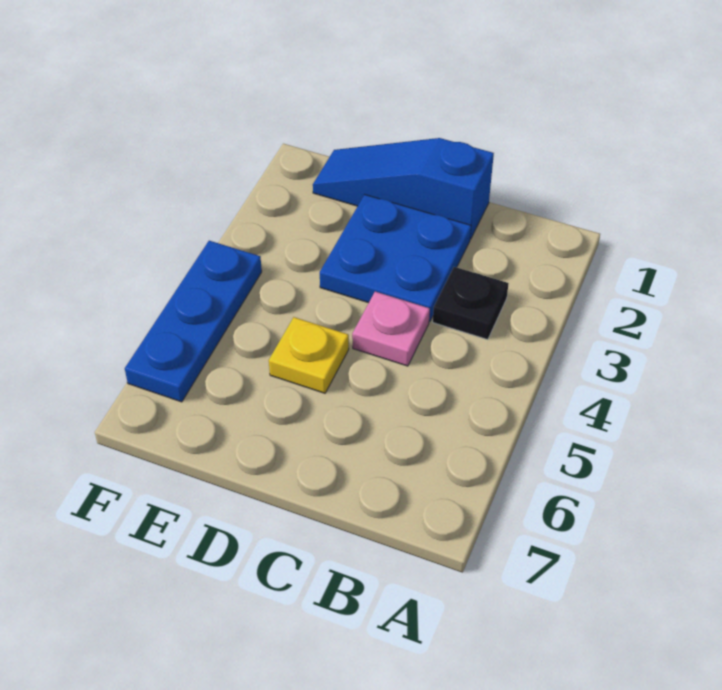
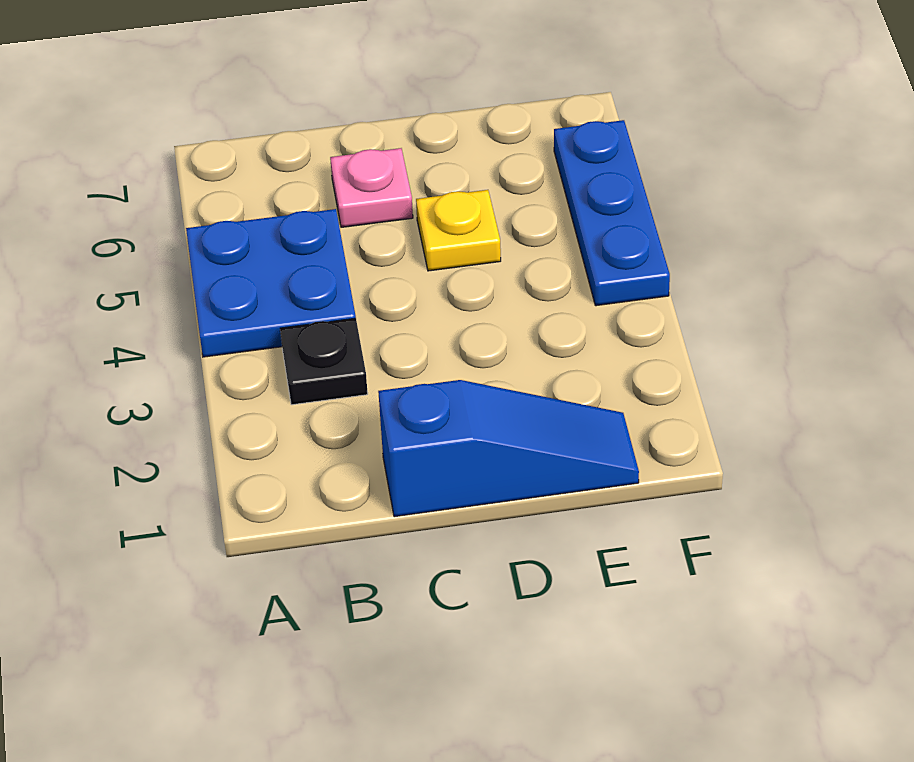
blue plate C2:D3 level 1 -> blue plate A4:B5 level 1
pink plate C4 level 1 -> pink plate C6 level 1

